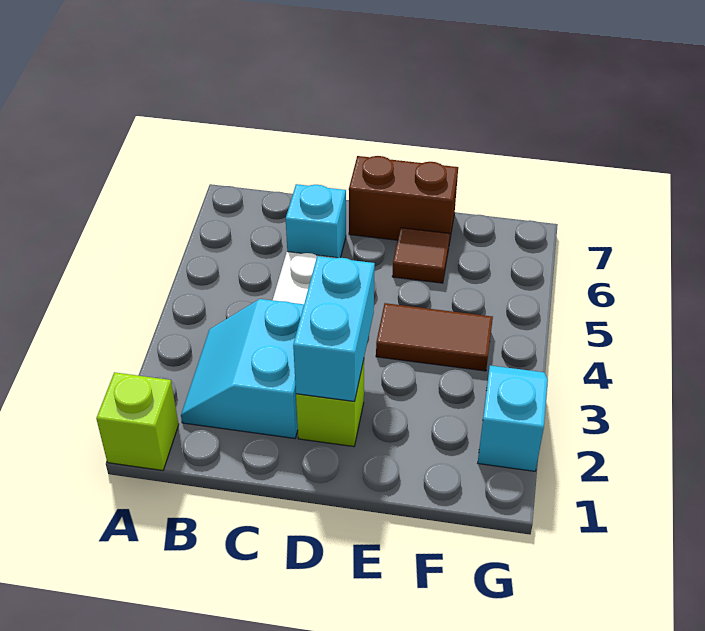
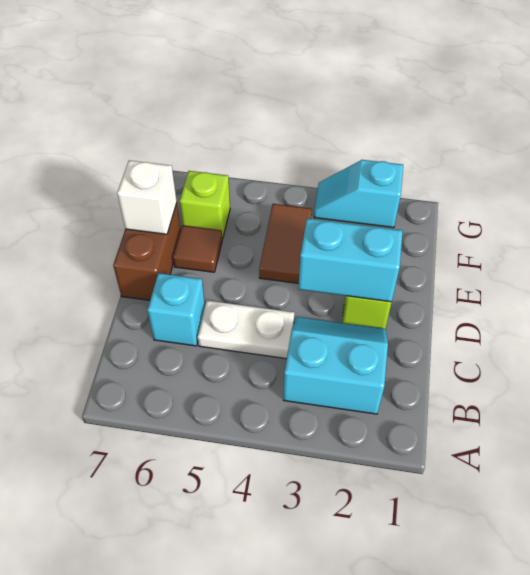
lime brick A1 level 1 -> lime brick F6 level 1
cyan slope B2:C3 level 1 top C -> cyan slope B2:C3 level 1 top B
none -> white brick E7 level 2

